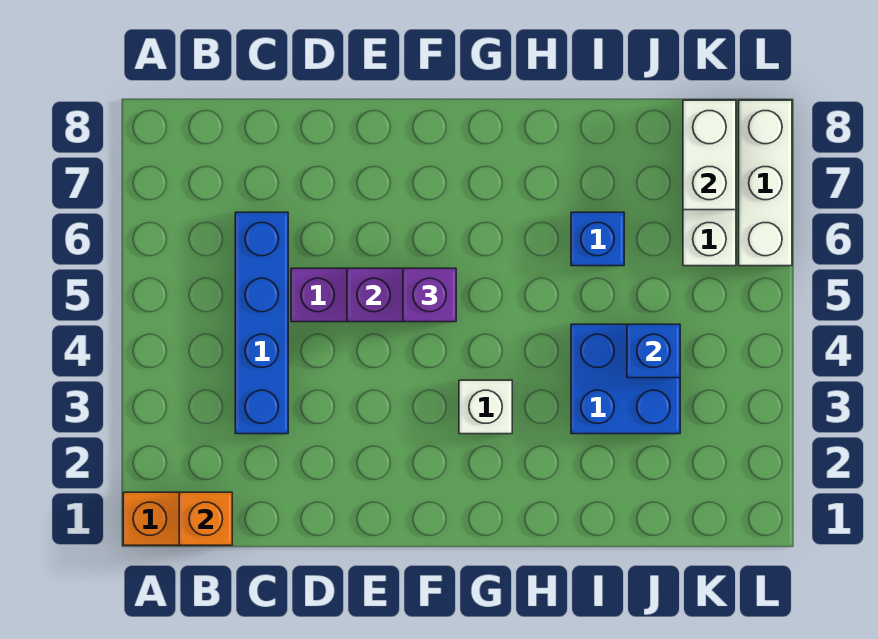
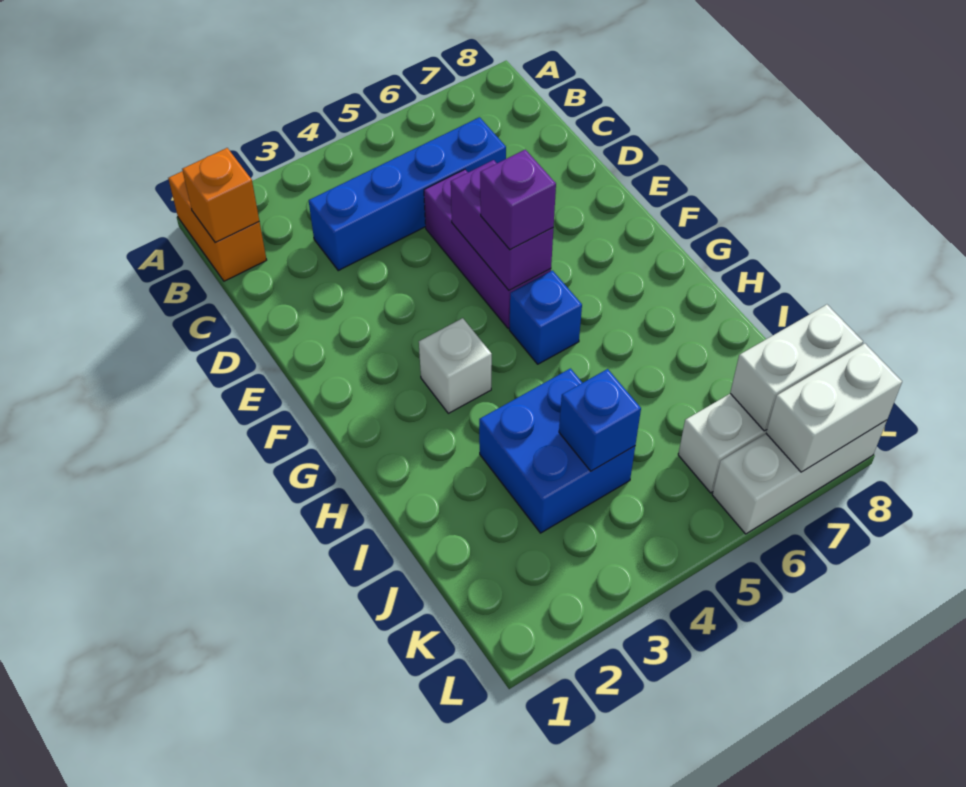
blue brick I6 level 1 -> blue brick G5 level 1
none -> white brick L7:L8 level 2

